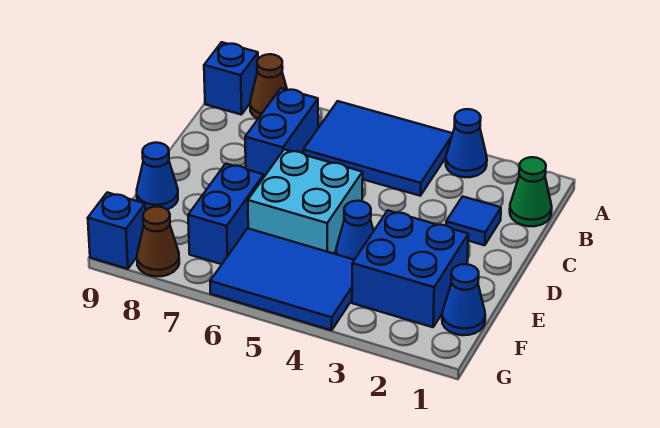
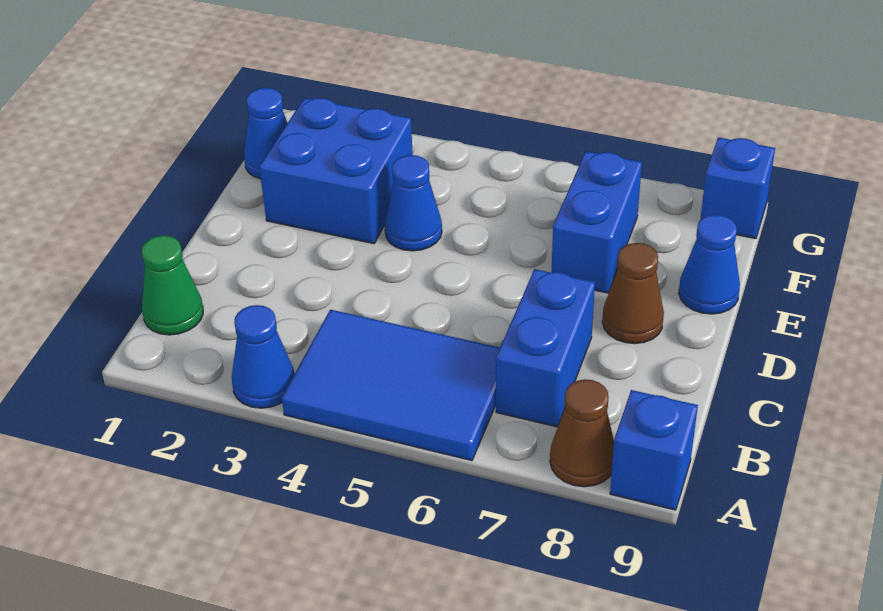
blue tile C2 level 1 -> none
cyan brick D5:E6 level 1 -> none
blue tile F4:G6 level 1 -> none
brown cone G8 level 1 -> brown cone D8 level 1

